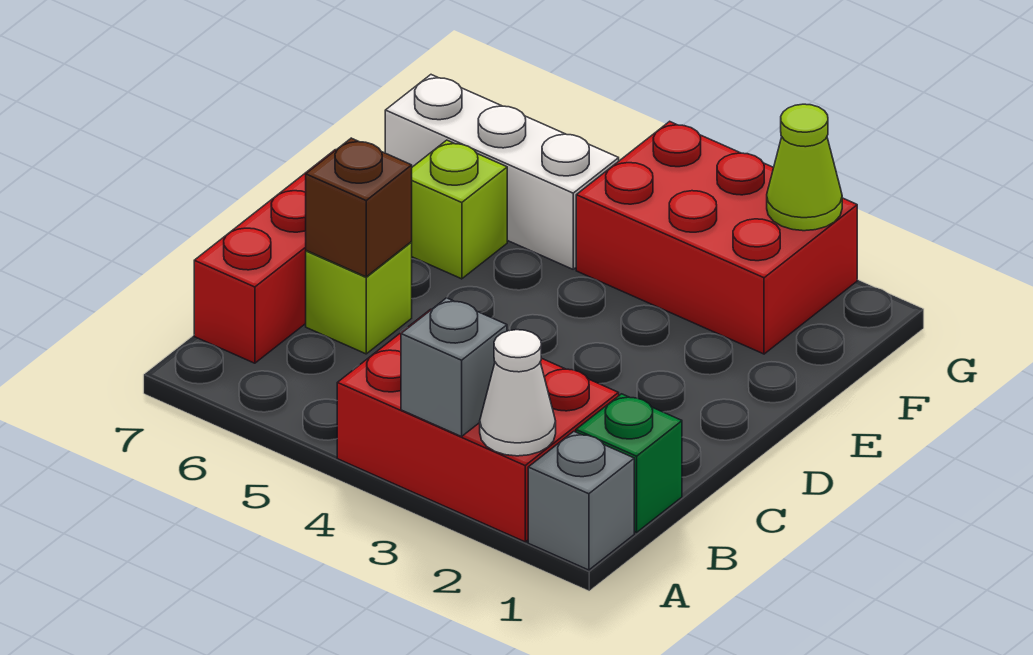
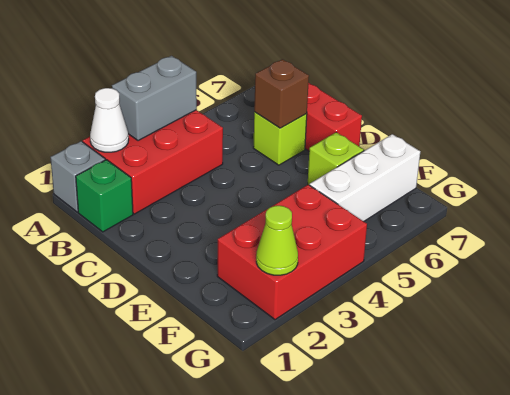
grey brick A3 level 2 -> grey brick A3:A4 level 2

